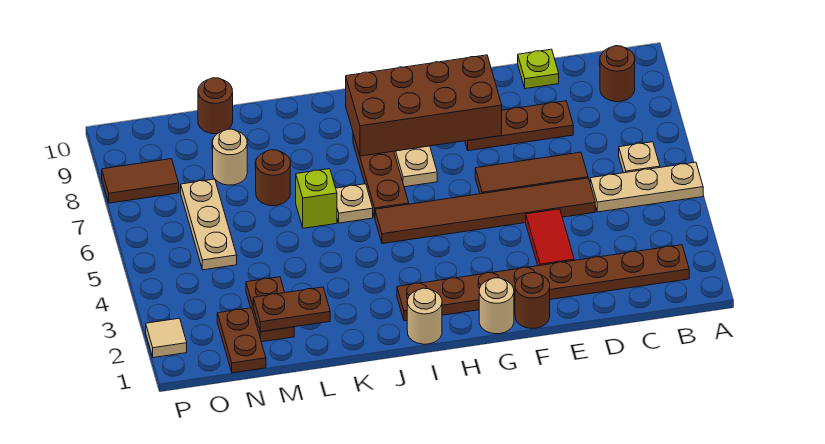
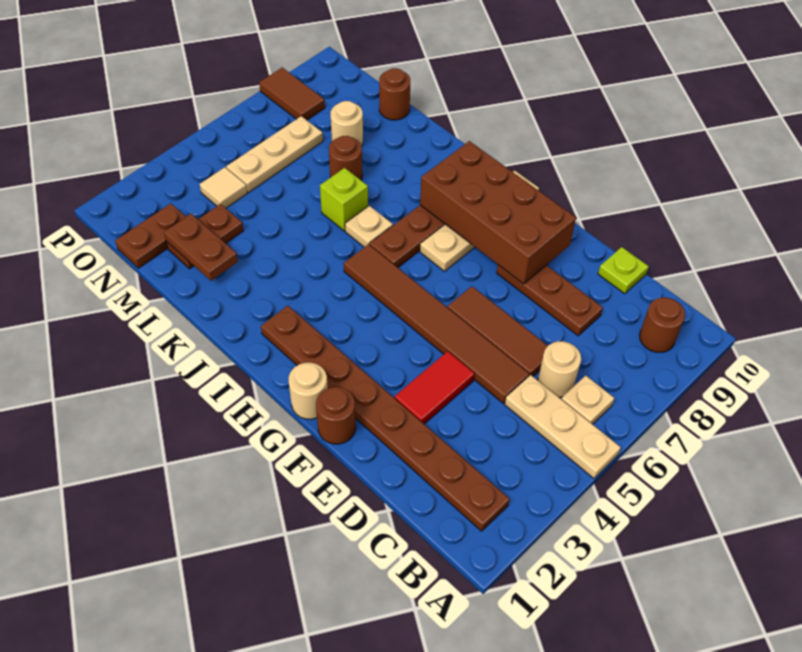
tan round brick I1 level 1 -> tan round brick C6 level 1
tan tile P2 level 1 -> tan tile N4 level 1

